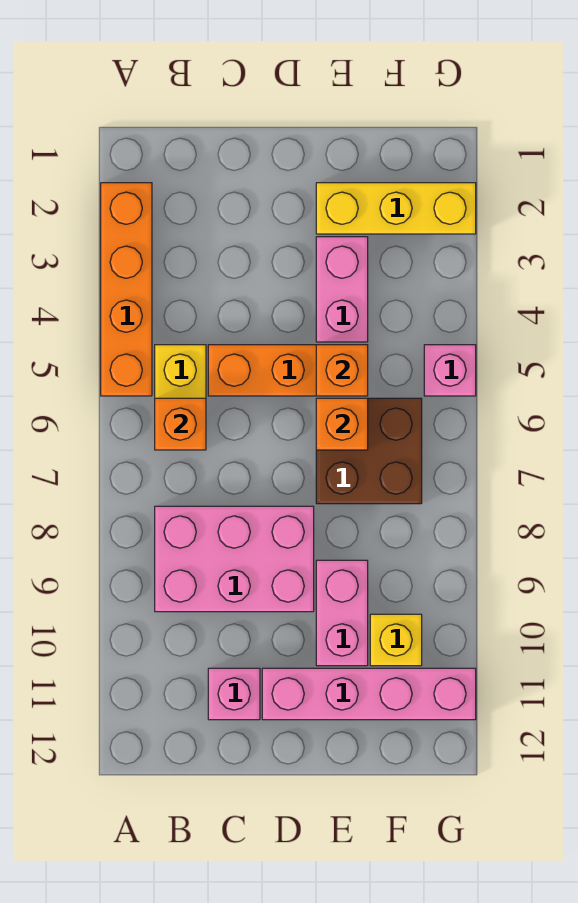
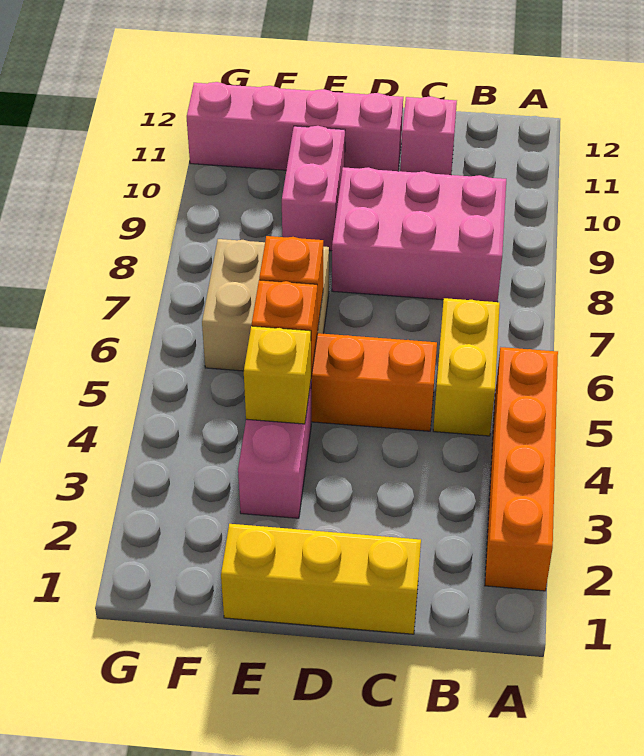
orange brick B6 level 2 -> none
yellow brick E2:G2 level 1 -> yellow brick C1:E1 level 1
brown brick E6:F7 level 1 -> tan brick E6:F7 level 1
yellow brick F10 level 1 -> yellow brick E4 level 2
pink brick G5 level 1 -> none

